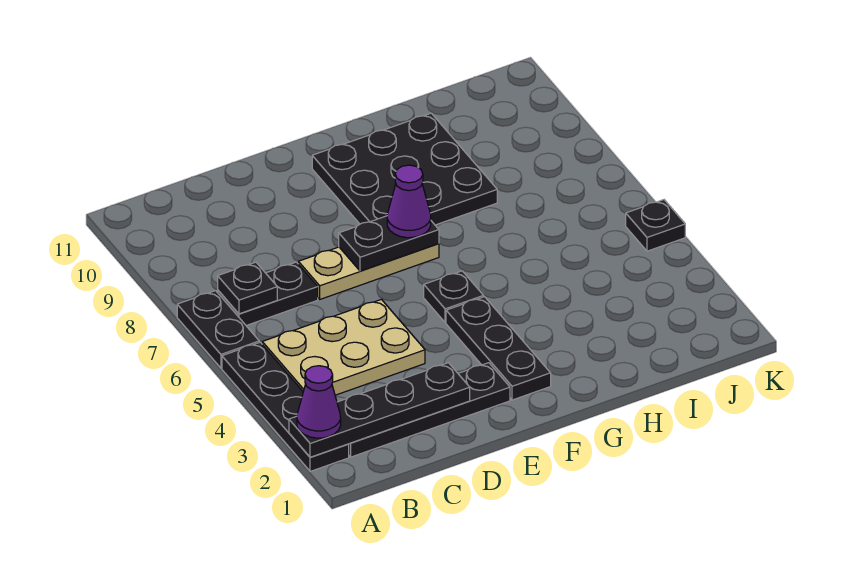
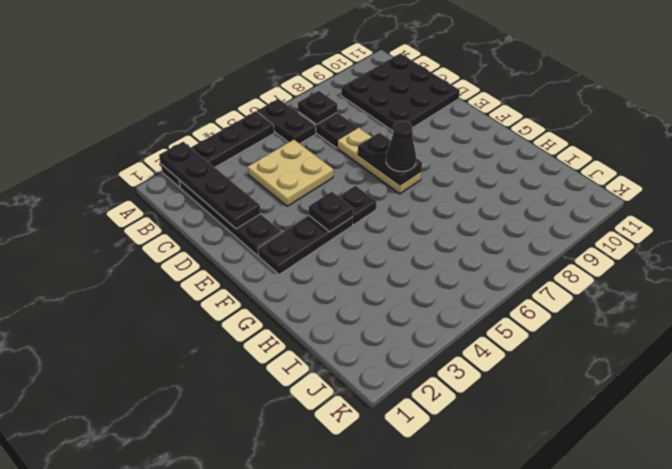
purple cone A2 level 3 -> none
black plate A6:A7 level 1 -> black plate A6:B6 level 1
tan plate B4:D5 level 1 -> tan plate C4:D5 level 1
purple cone F7 level 3 -> black cone F7 level 3
black plate F8:H10 level 1 -> black plate B9:D11 level 1
black plate K5 level 1 -> black plate F4 level 2

